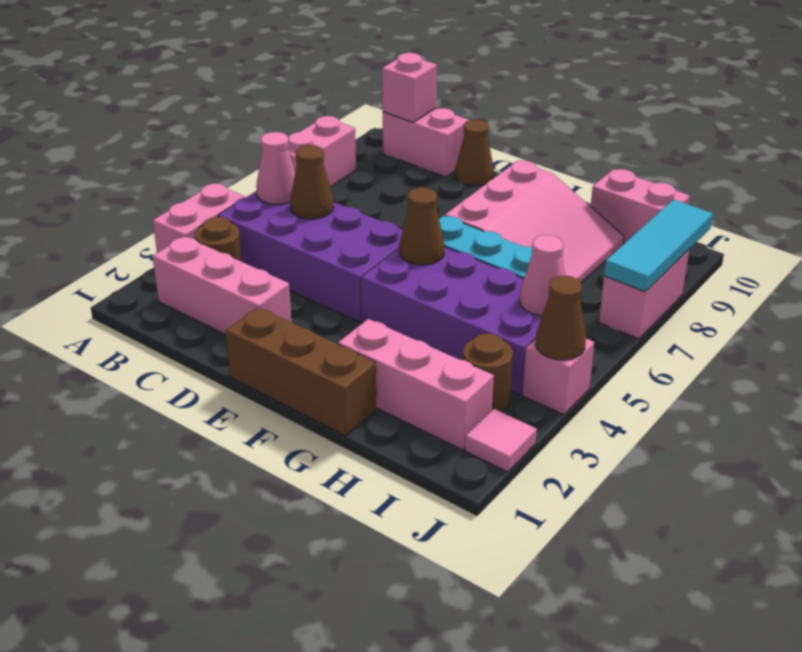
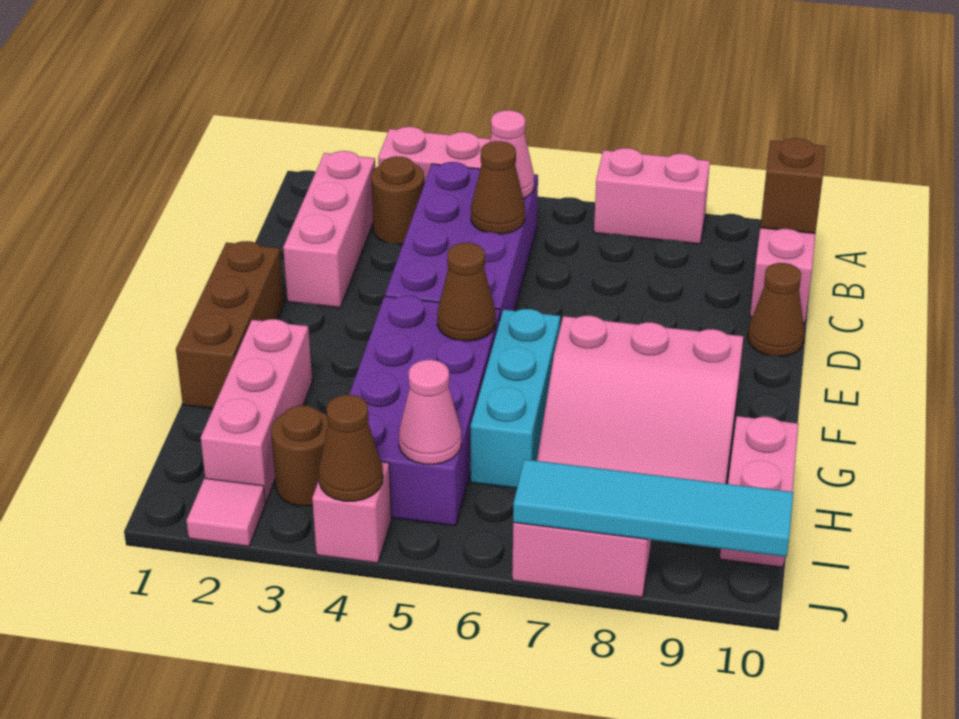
pink brick B10 level 2 -> brown brick B10 level 2
cyan tile J7:J9 level 2 -> cyan tile J7:J10 level 2

